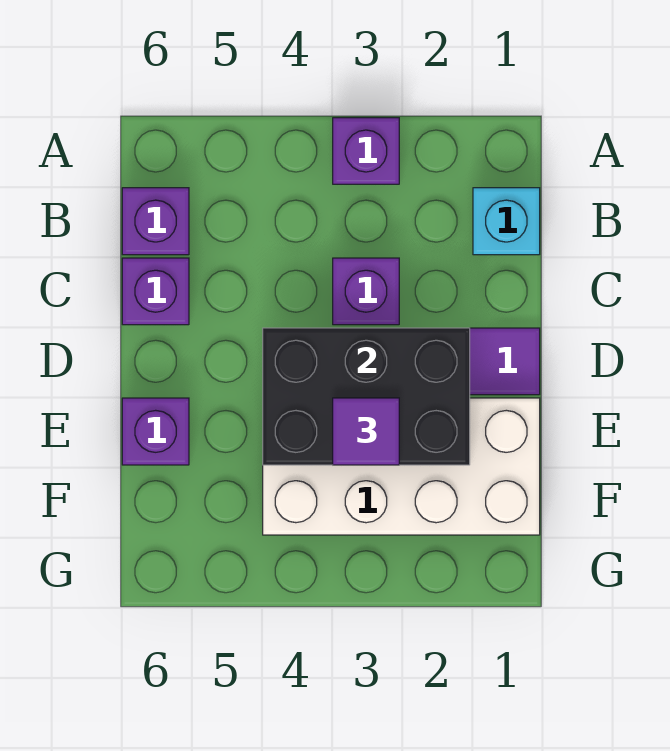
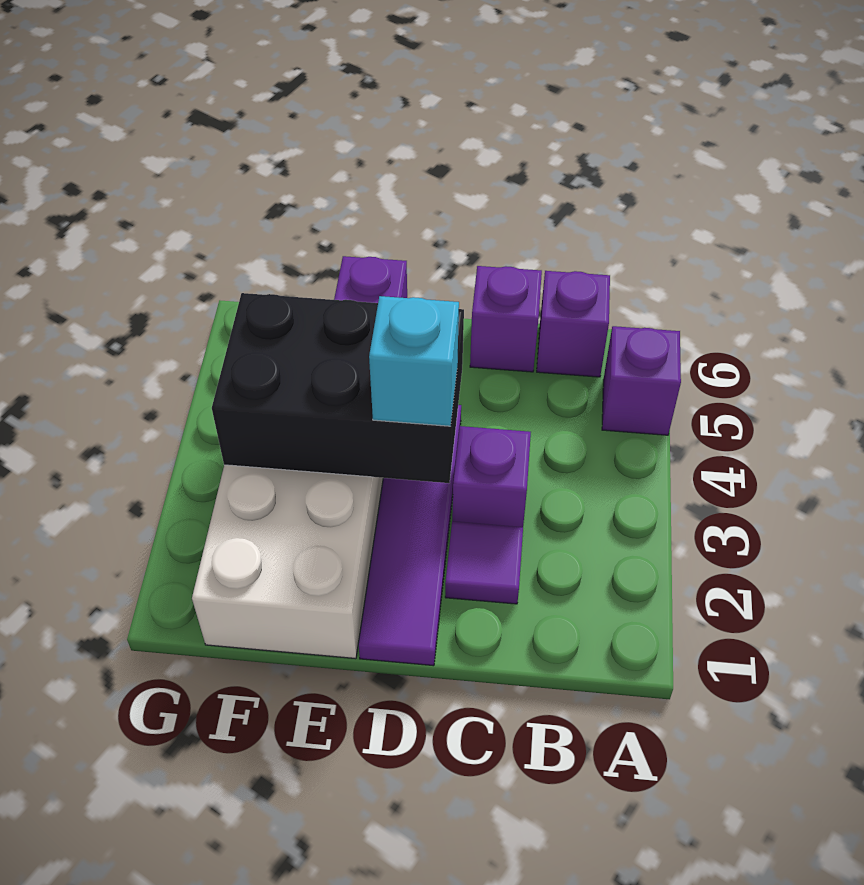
purple brick A3 level 1 -> purple brick A5 level 1
cyan brick B1 level 1 -> cyan brick D3 level 3
black brick D2:E4 level 2 -> black brick D3:F4 level 2
purple tile E3 level 3 -> purple tile C2 level 1

